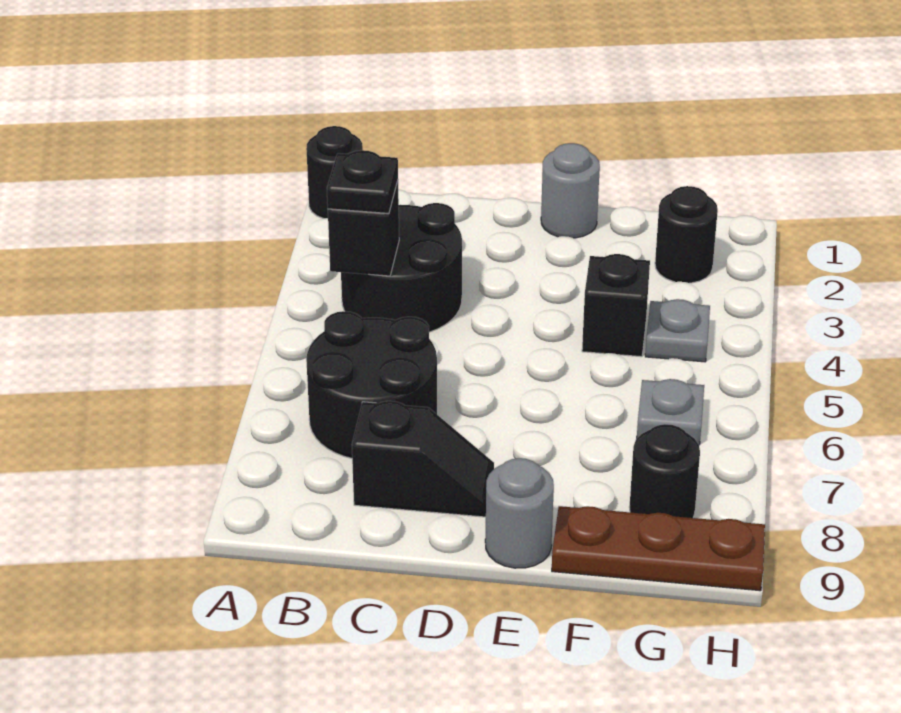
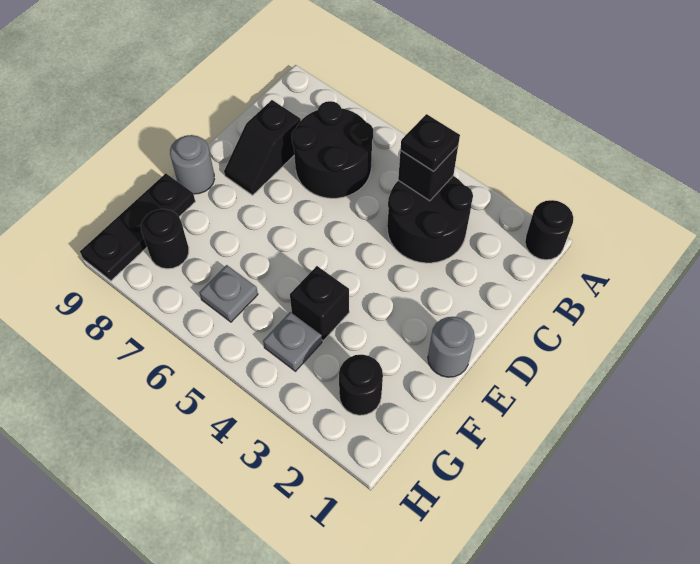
brown plate F9:H9 level 1 -> black plate F9:H9 level 1

